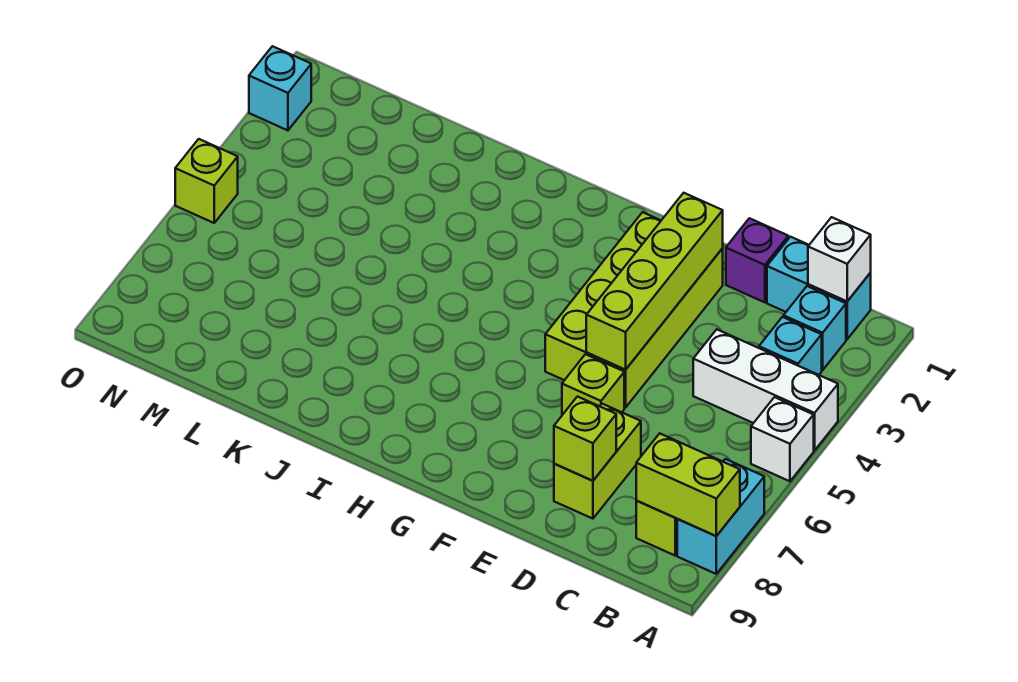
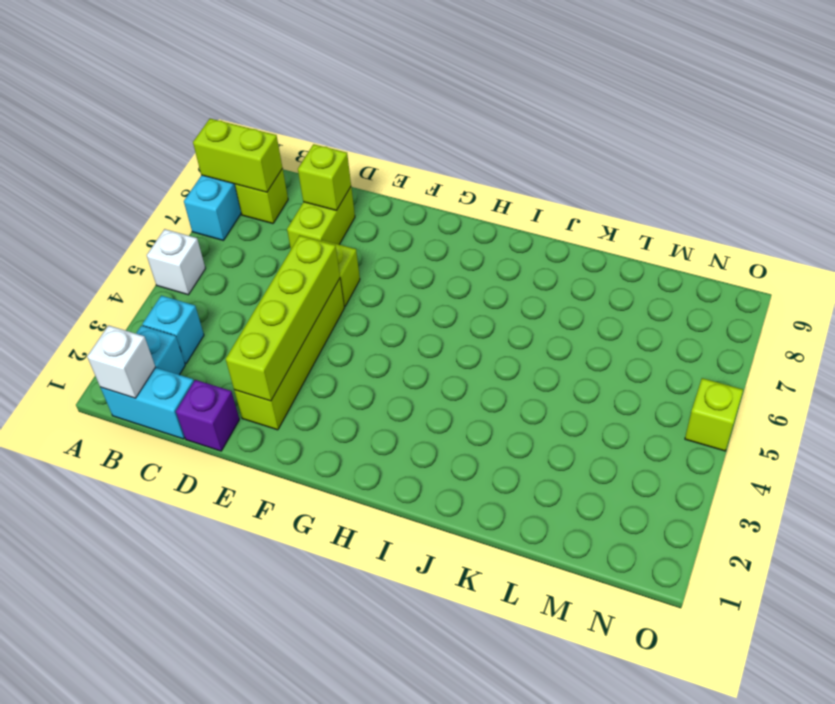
white brick A4:C4 level 1 -> none
lime brick E2:F5 level 1 -> lime brick E2:E5 level 1
cyan brick O2 level 1 -> none

